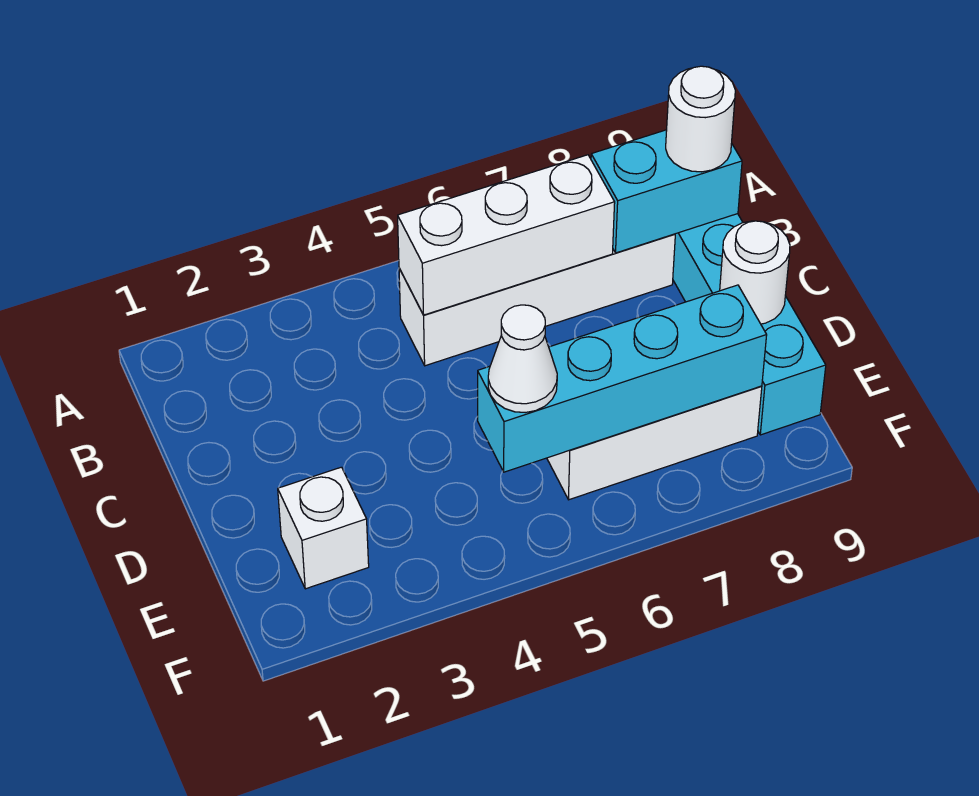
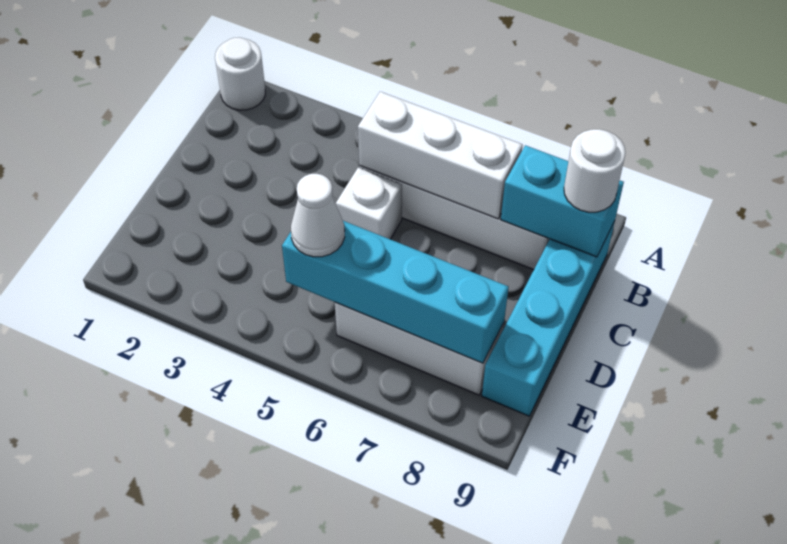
white round brick D9 level 2 -> white round brick A1 level 1
white brick E2 level 1 -> white brick C5 level 1

